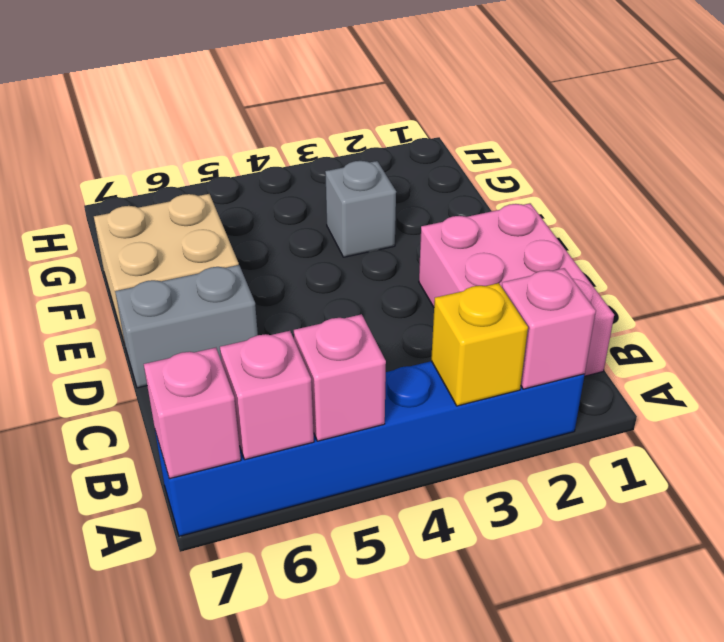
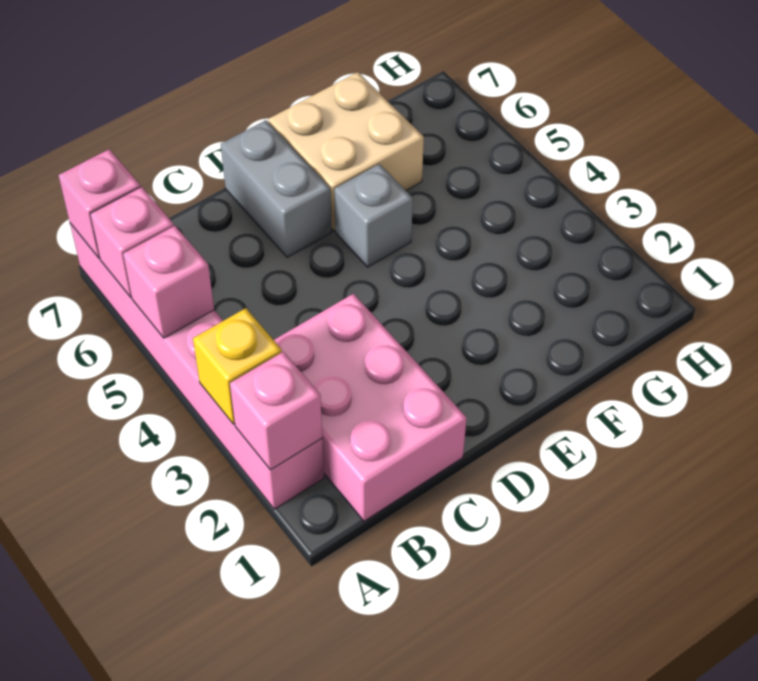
blue brick A2:A7 level 1 -> pink brick A2:A7 level 1
pink brick B1:D2 level 1 -> pink brick B1:C3 level 1
grey brick F3 level 1 -> grey brick E5 level 1

